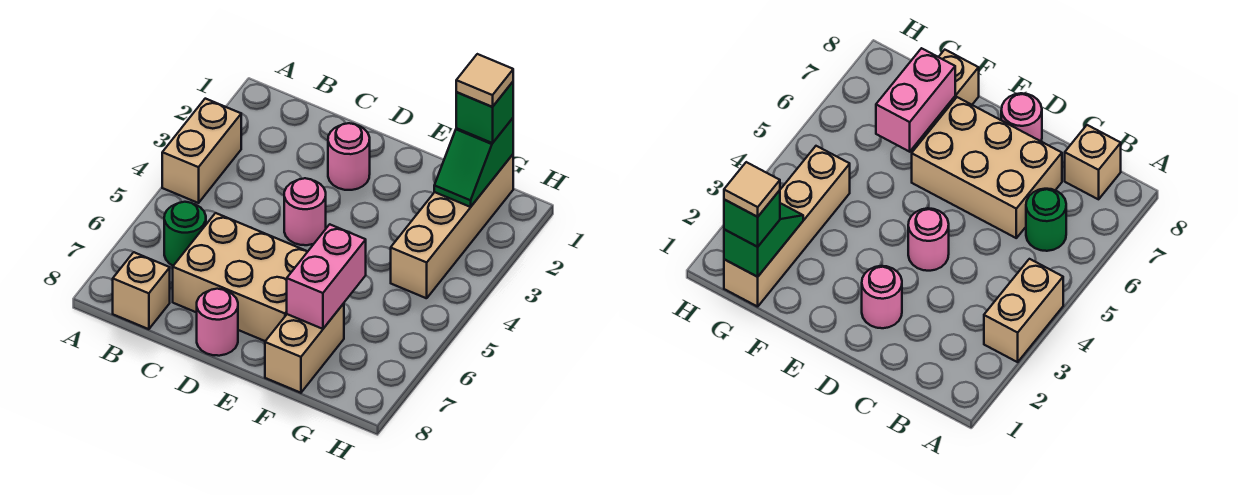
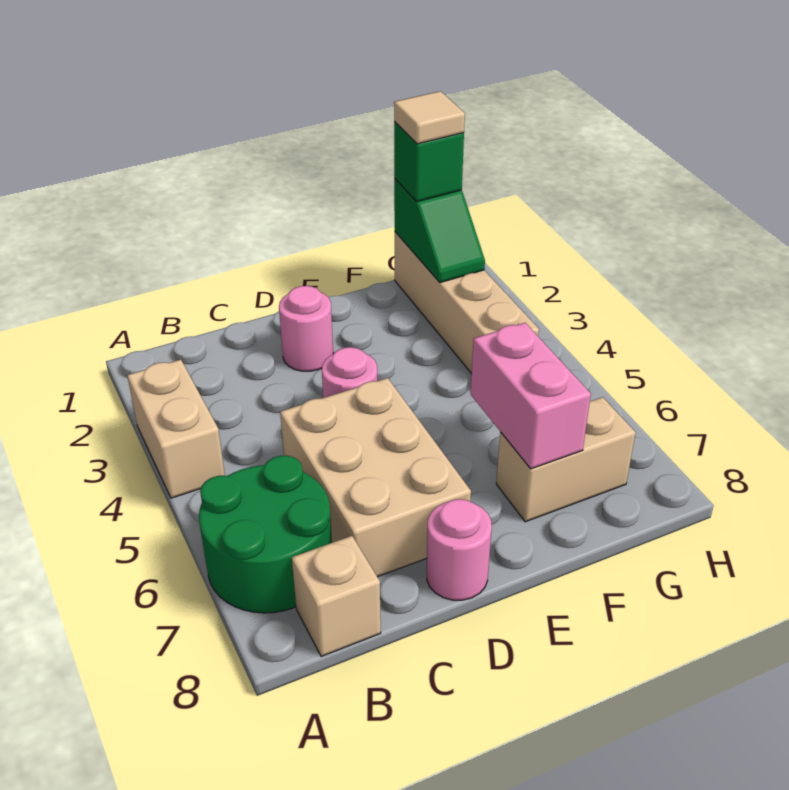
green round brick B6 level 1 -> green round brick A6:B7 level 1
tan brick C6:E7 level 1 -> tan brick C5:D7 level 1
tan brick F7:F8 level 1 -> tan brick F7:G7 level 1

